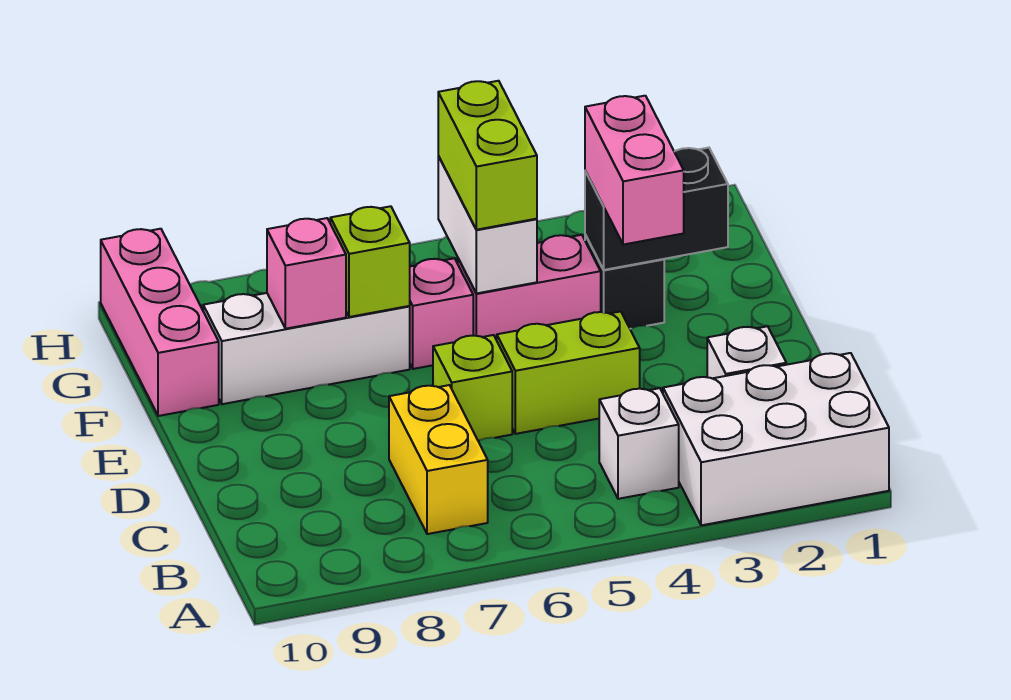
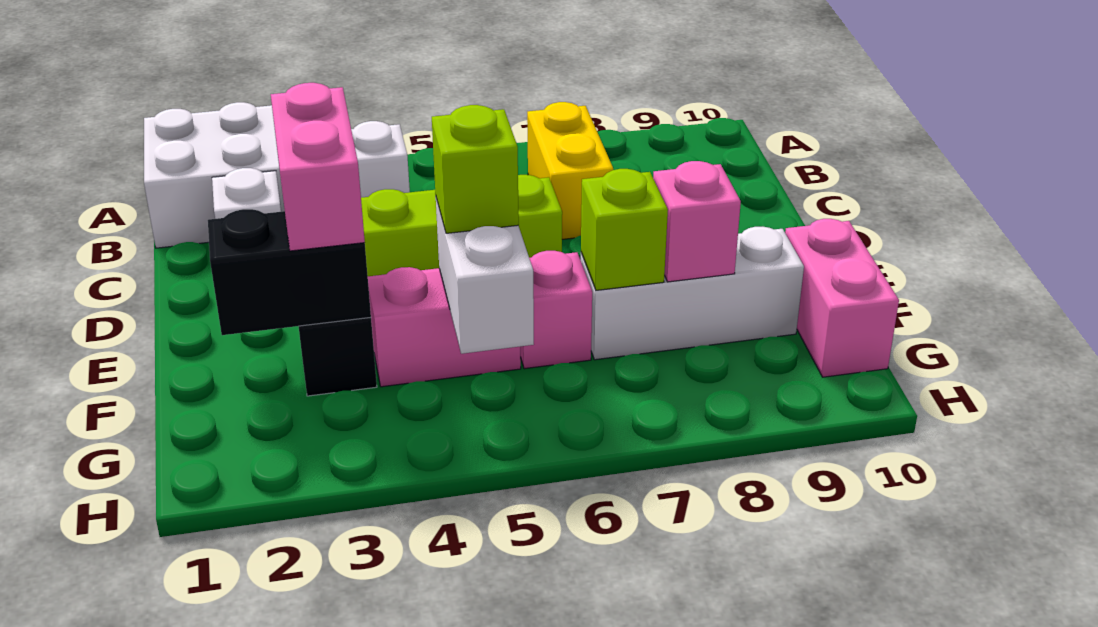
lime brick F5:G5 level 3 -> lime brick F5 level 3
pink brick F10:H10 level 1 -> pink brick F10:G10 level 1

